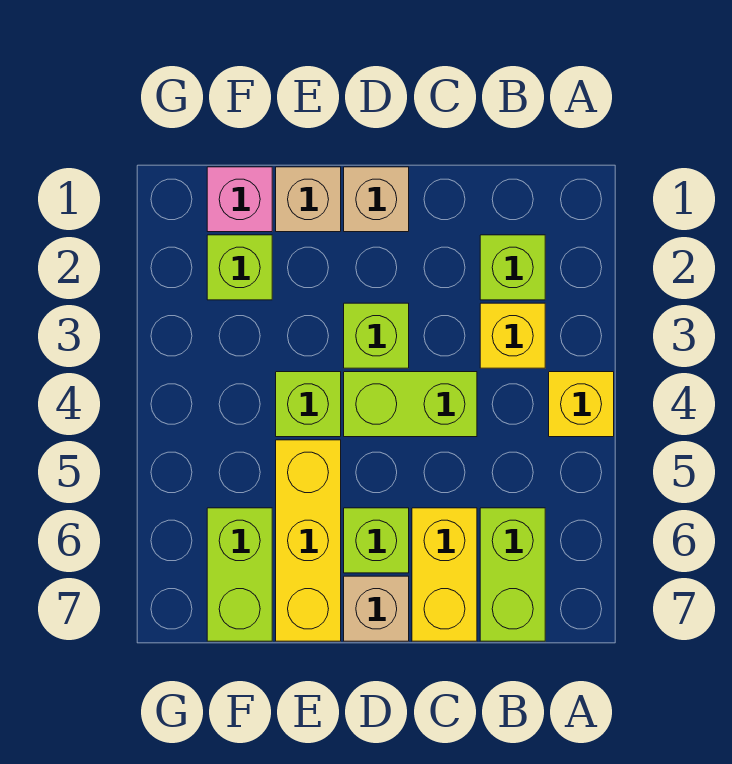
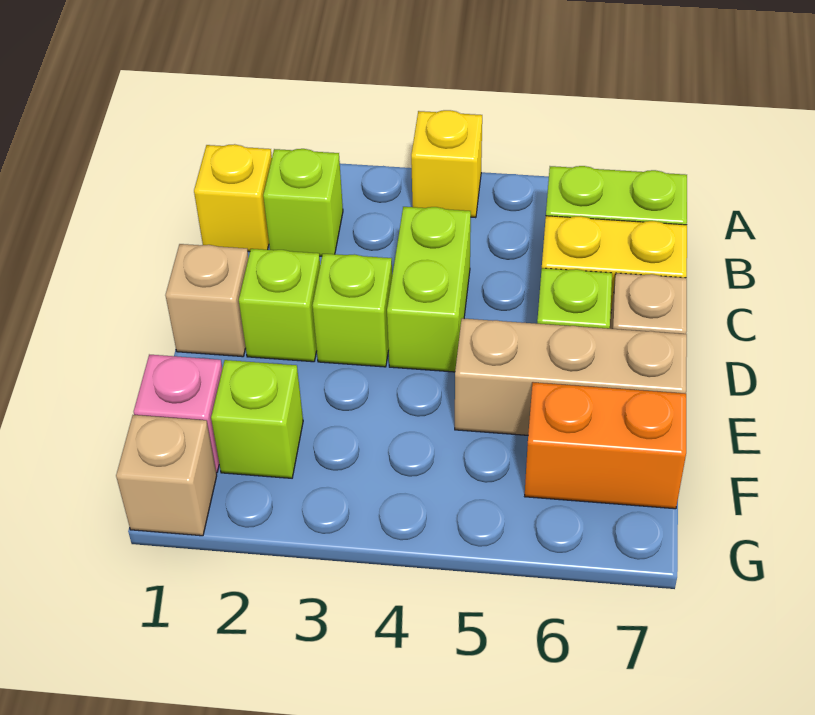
yellow brick B3 level 1 -> yellow brick B1 level 1
tan brick E1 level 1 -> tan brick G1 level 1
lime brick E4 level 1 -> lime brick D2 level 1
yellow brick E5:E7 level 1 -> tan brick E5:E7 level 1
lime brick F6:F7 level 1 -> orange brick F6:F7 level 1

